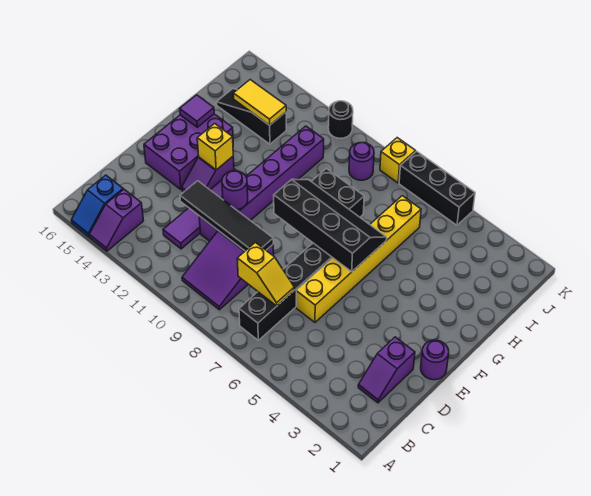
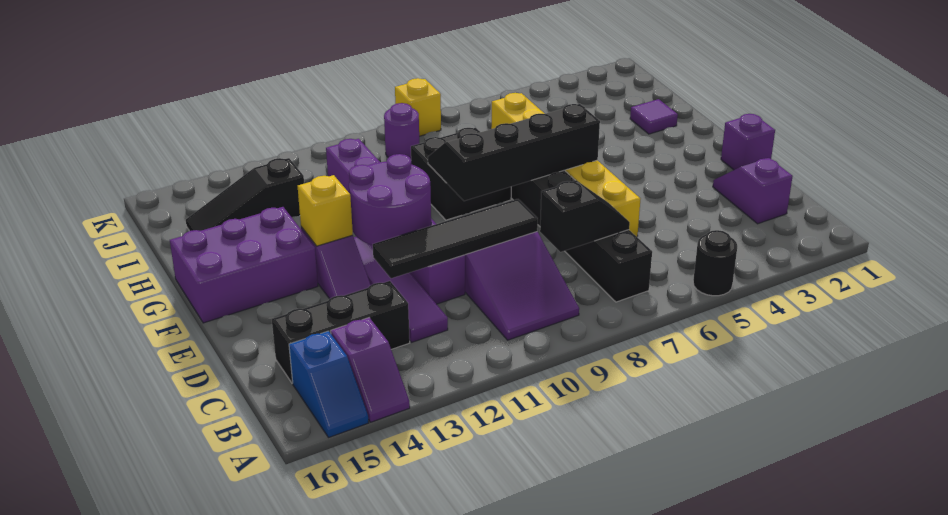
purple slope C2:D2 level 1 top D -> purple slope C2:D2 level 1 top C
yellow slope C7:C8 level 2 top 8 -> black slope C7:C8 level 2 top 8
purple round brick E1 level 1 -> purple brick E1 level 1
purple round brick E11 level 2 -> purple round brick E11:F12 level 2
purple brick E14:G15 level 1 -> purple brick F14:G16 level 1
purple tile G15 level 2 -> purple tile H2 level 1
yellow tile I13:I14 level 2 -> none
black brick K5:K7 level 1 -> black brick C13:C15 level 1
black round brick K11 level 1 -> black round brick A5 level 1

